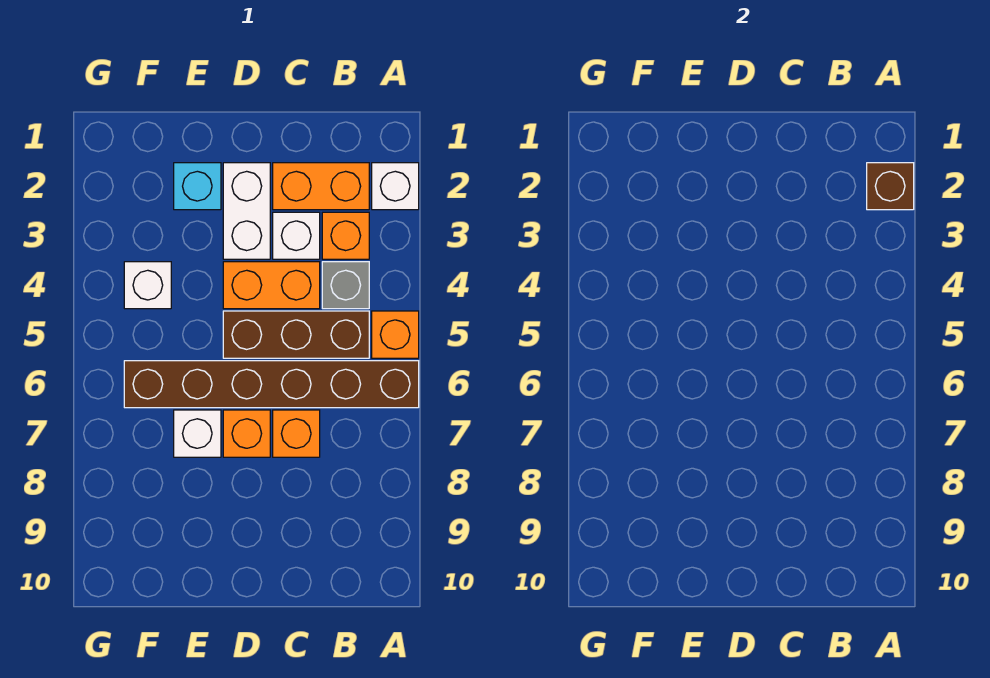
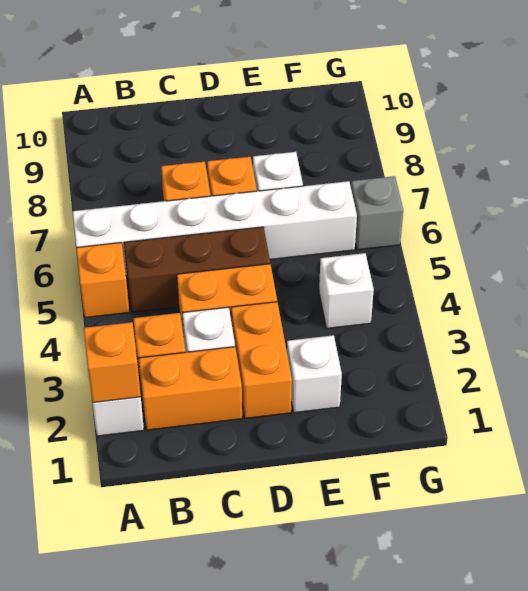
brown brick A2 level 2 -> orange brick A2 level 2
brown brick A6:F6 level 1 -> white brick A6:F6 level 1
grey brick B4 level 1 -> grey brick G6 level 1
white brick D2:D3 level 1 -> orange brick D2:D3 level 1
cyan brick E2 level 1 -> white brick E2 level 1

